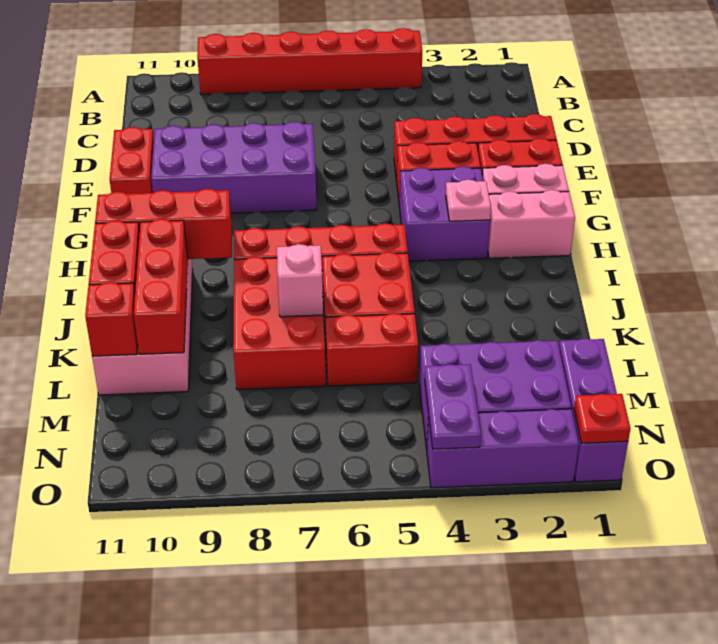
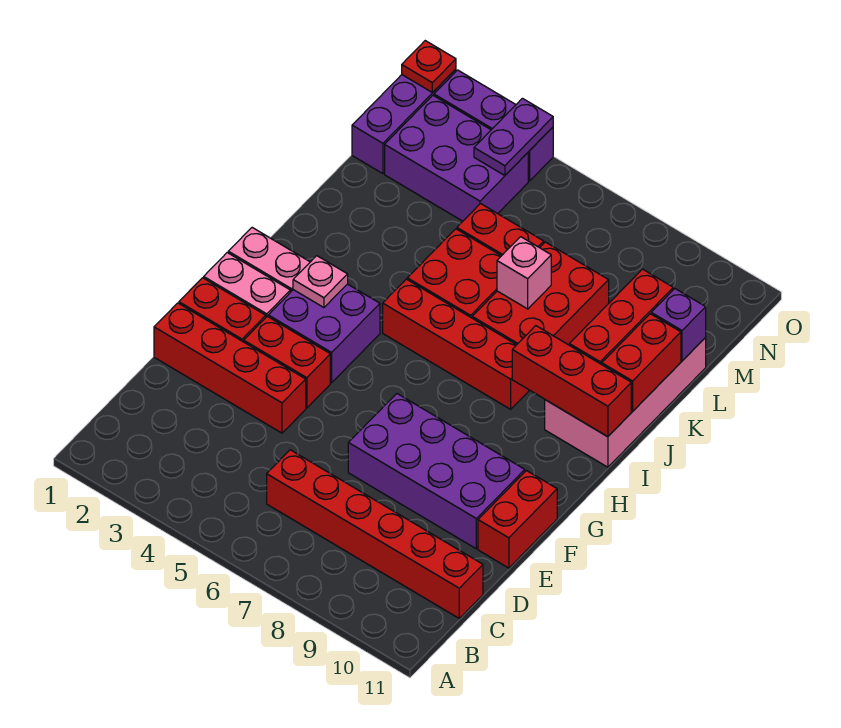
red brick A4:A9 level 1 -> red brick C6:C11 level 1
red brick L11 level 2 -> purple brick L11 level 2

